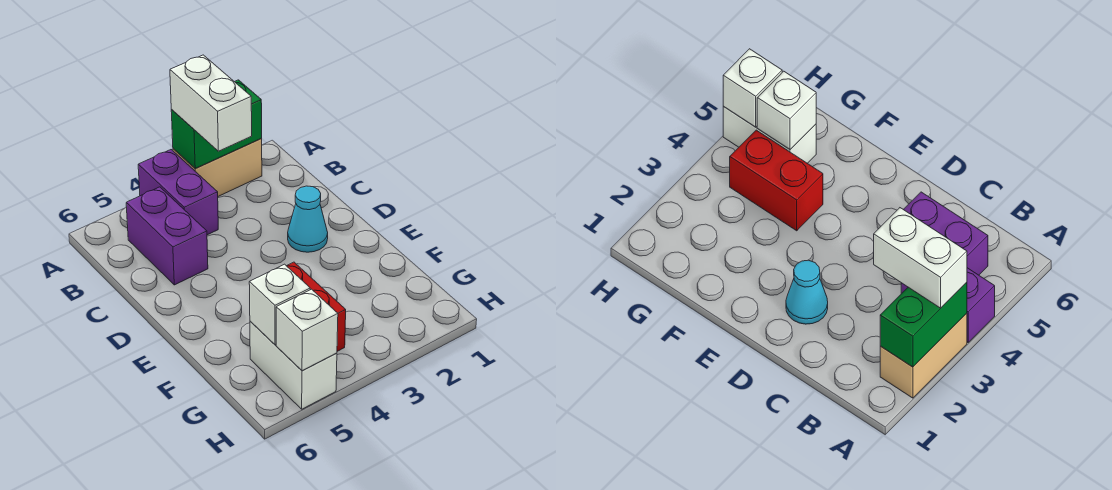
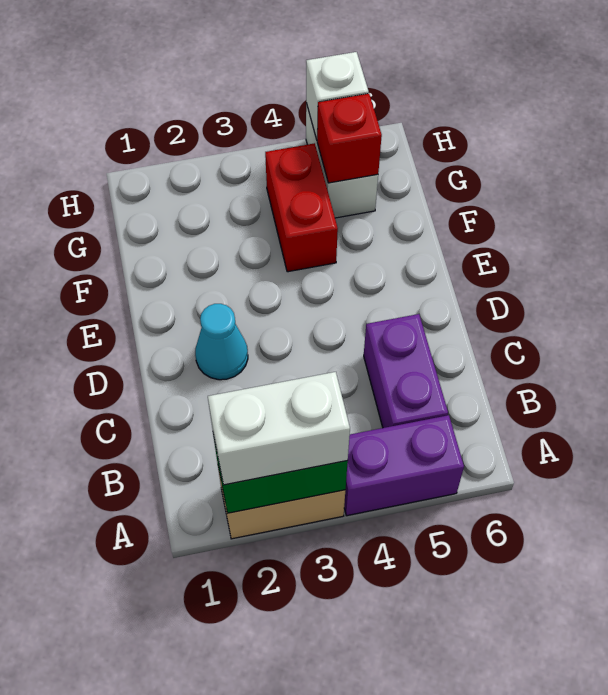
white brick A3:B3 level 3 -> white brick A2:A3 level 3
purple brick A4:B4 level 1 -> purple brick A4:A5 level 1
white brick G5 level 2 -> red brick G5 level 2

